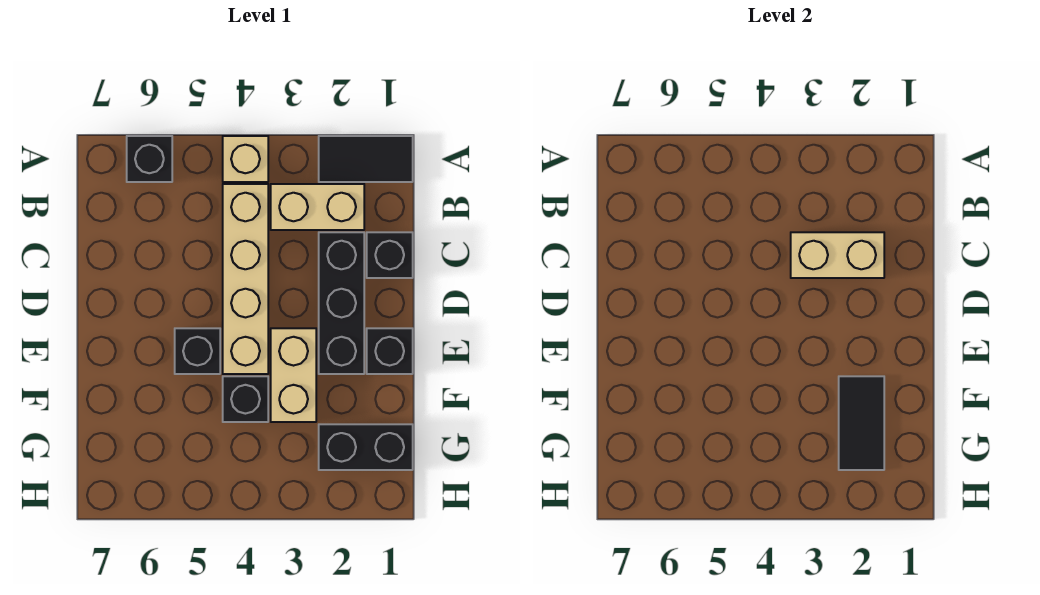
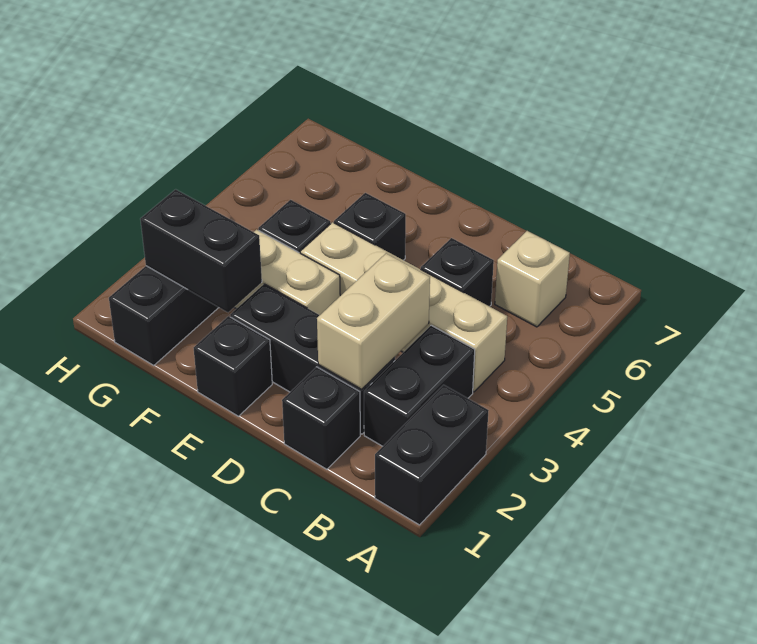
black tile A1:A2 level 1 -> black brick A1:A2 level 1
tan brick A4 level 1 -> tan brick B6 level 1
black brick A6 level 1 -> black brick C5 level 1
tan brick B2:B3 level 1 -> black brick B2:B3 level 1
black tile F2:G2 level 2 -> black brick F2:G2 level 2

